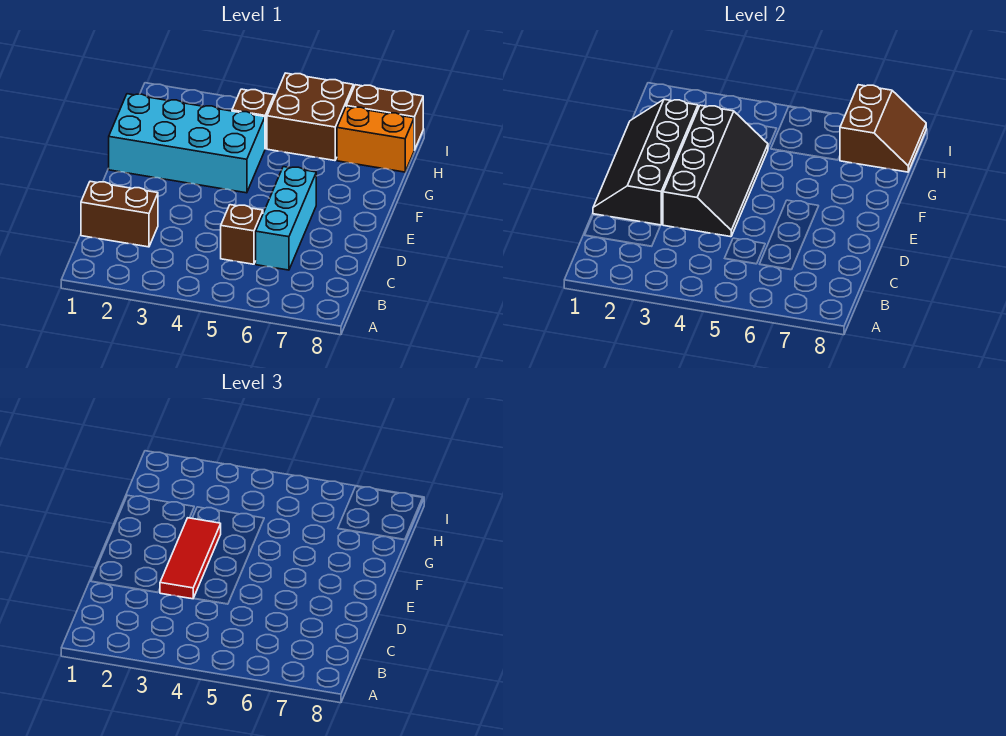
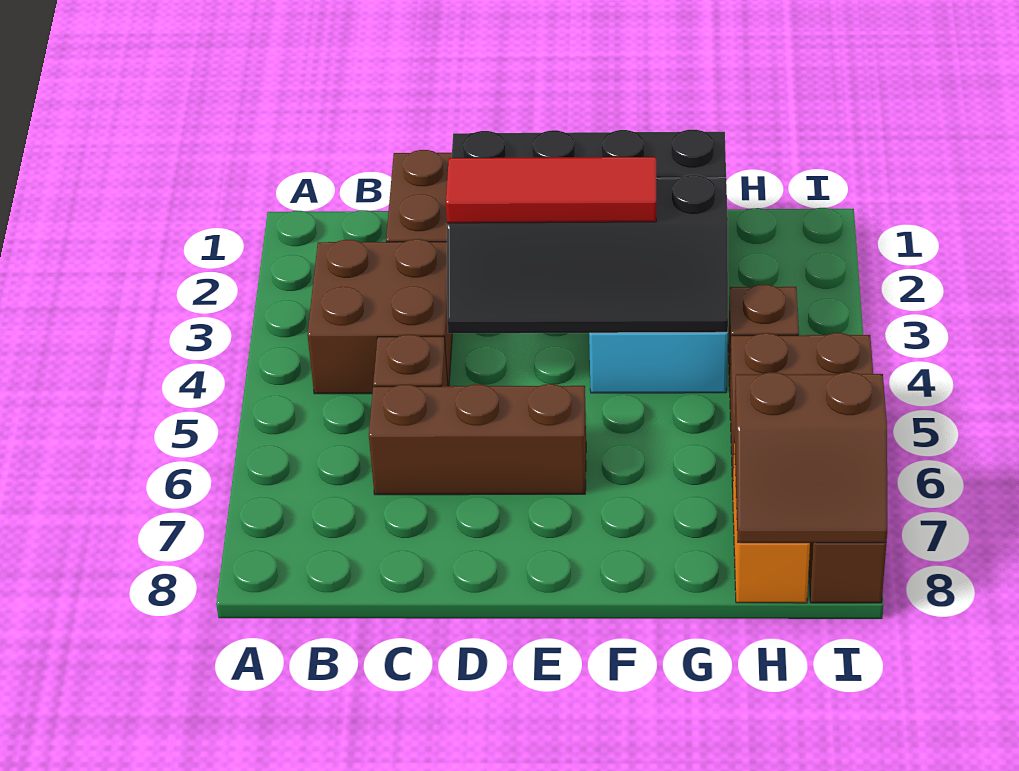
none -> brown brick B3:C4 level 1
cyan brick C6:E6 level 1 -> brown brick C6:E6 level 1

